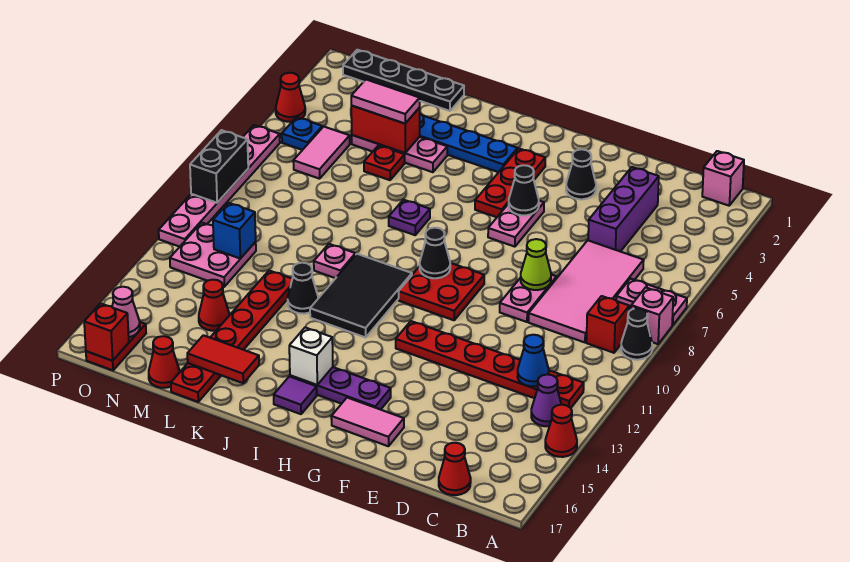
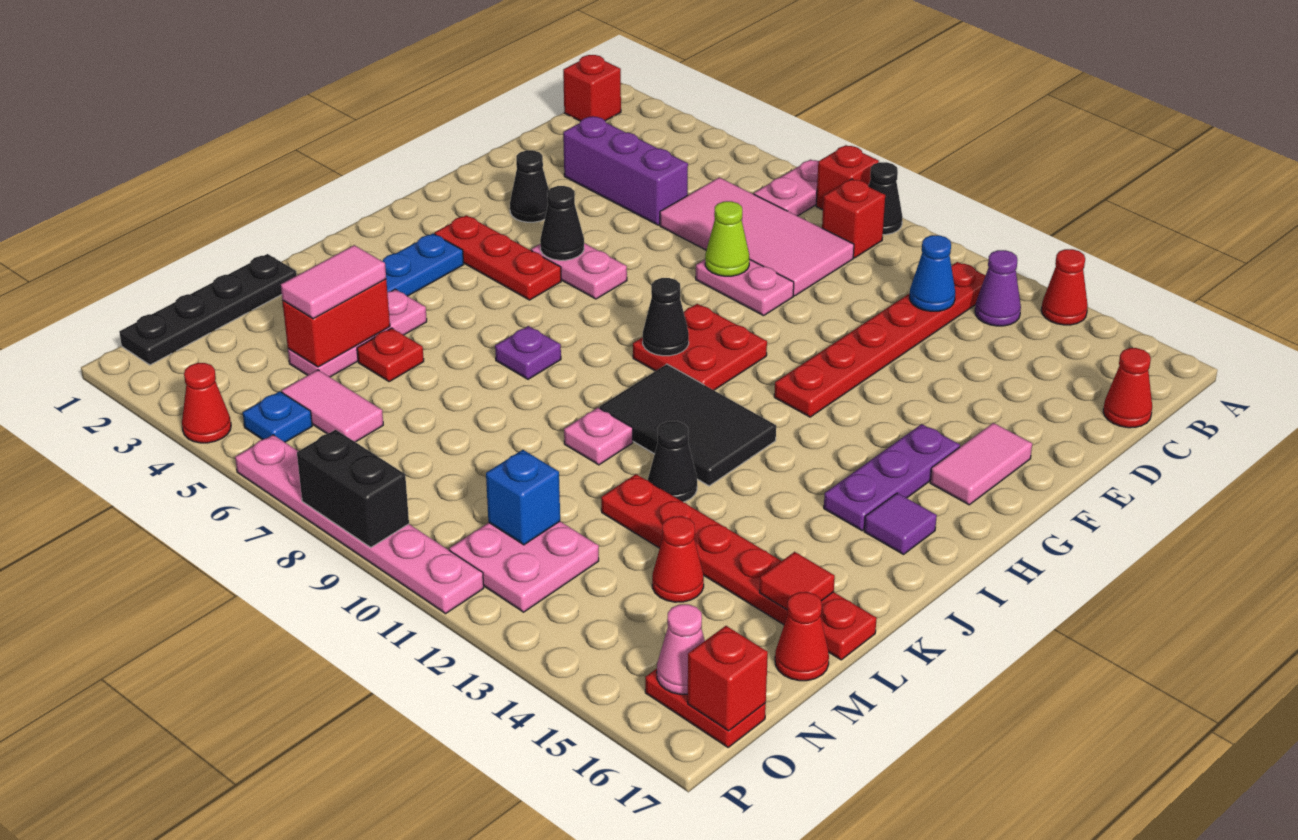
pink brick A8 level 1 -> red brick A8 level 1
pink brick B1 level 1 -> red brick B1 level 1
white brick I15 level 2 -> none
red tile K16:L16 level 2 -> red tile L16 level 2

